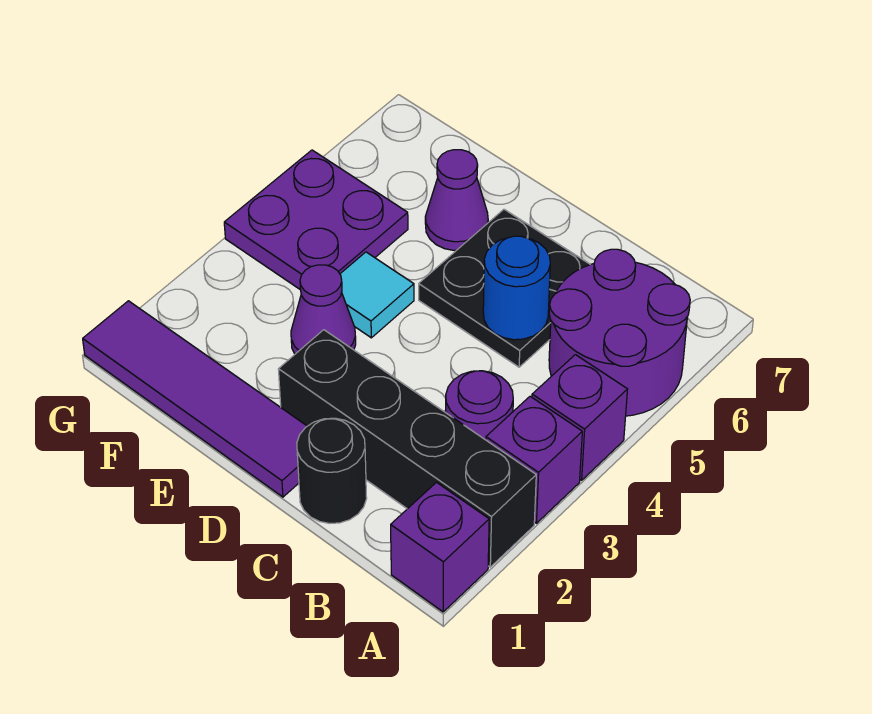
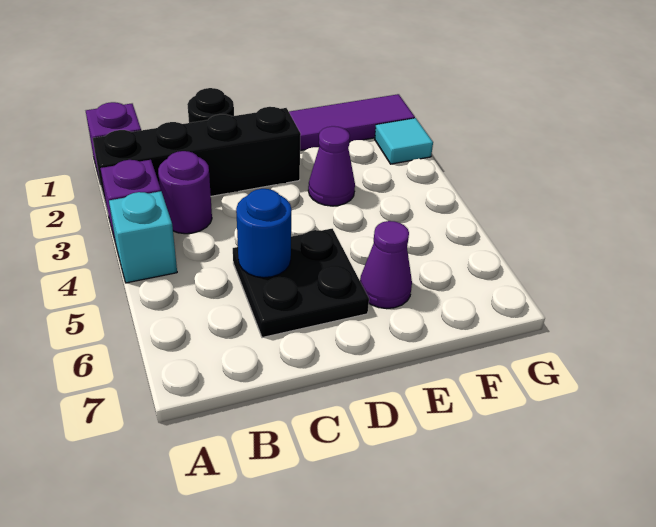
purple brick A4 level 1 -> cyan brick A4 level 1
purple round brick A5:B6 level 1 -> none
cyan tile E4 level 1 -> cyan tile G2 level 1
purple plate F4:G5 level 1 -> none

